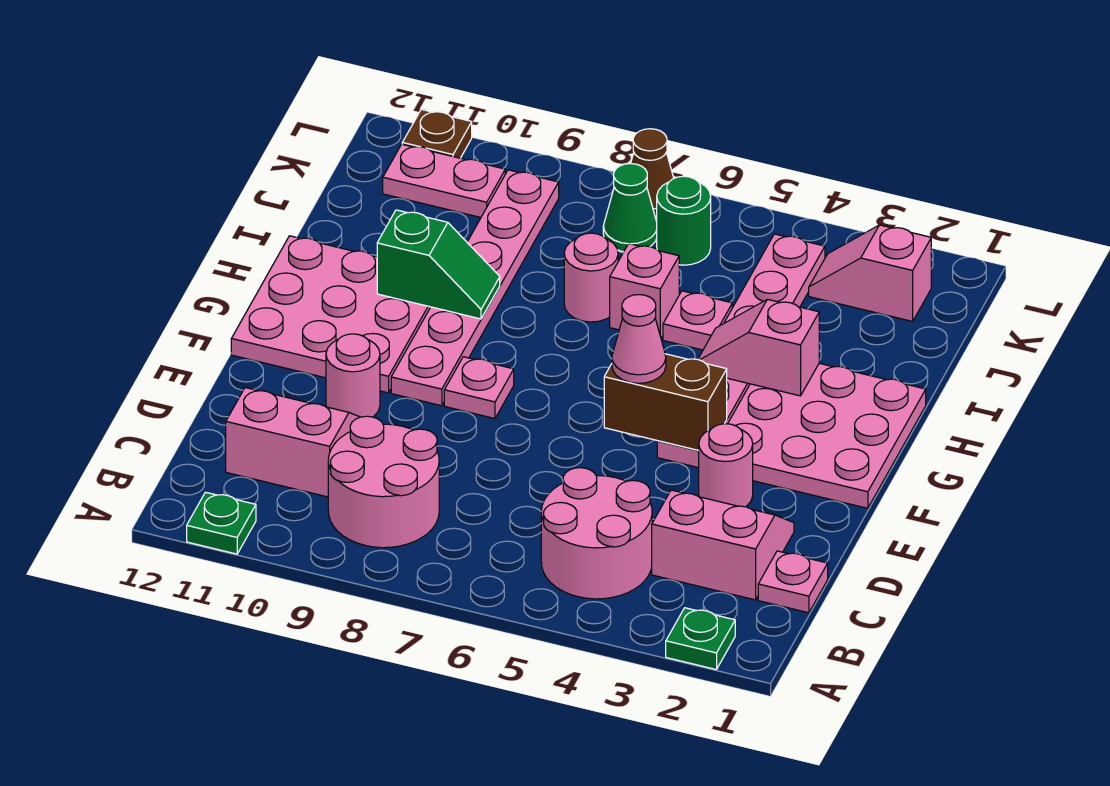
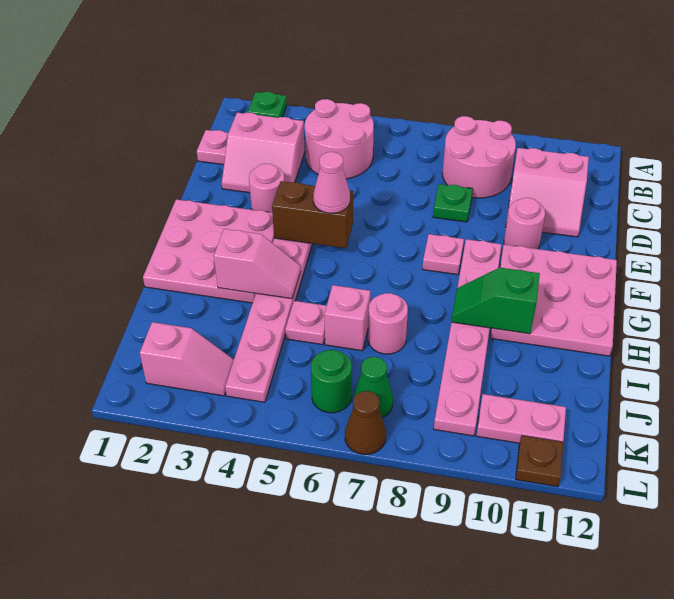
green plate A11 level 1 -> green plate D8 level 1

